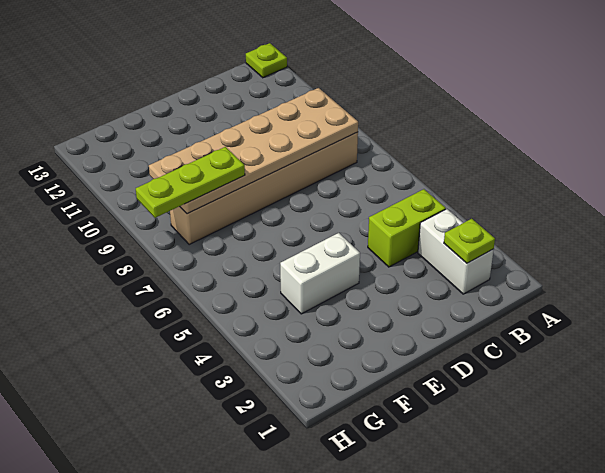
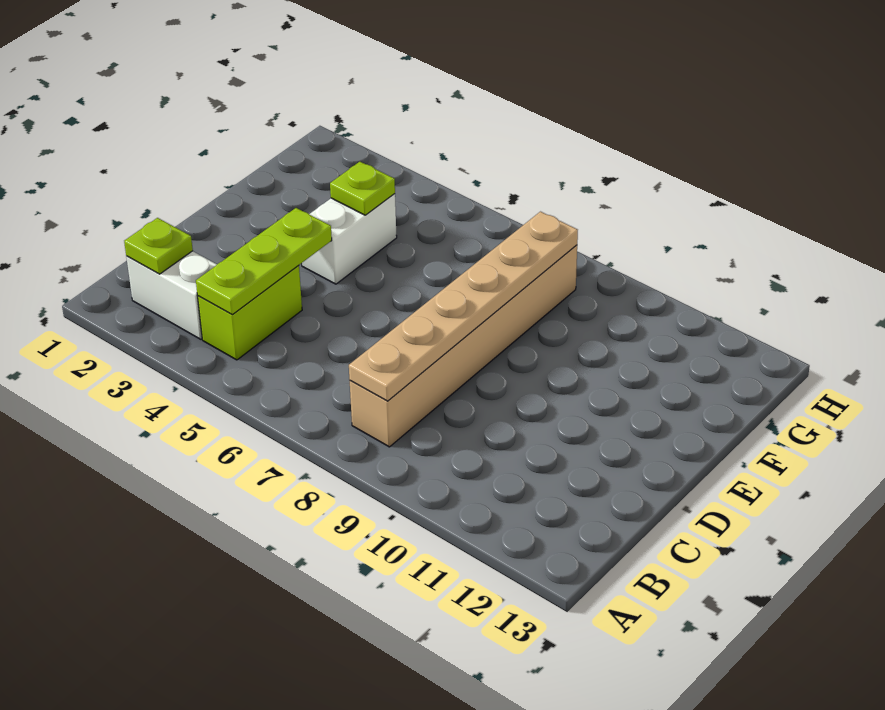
lime plate A13 level 1 -> lime plate F4 level 2
tan plate B8:G9 level 2 -> tan plate B8:G8 level 2
lime plate F8:H8 level 3 -> lime plate B4:D4 level 2

